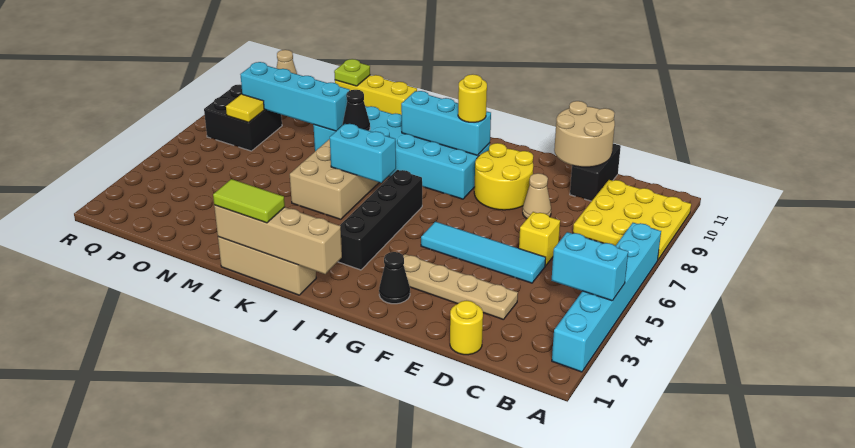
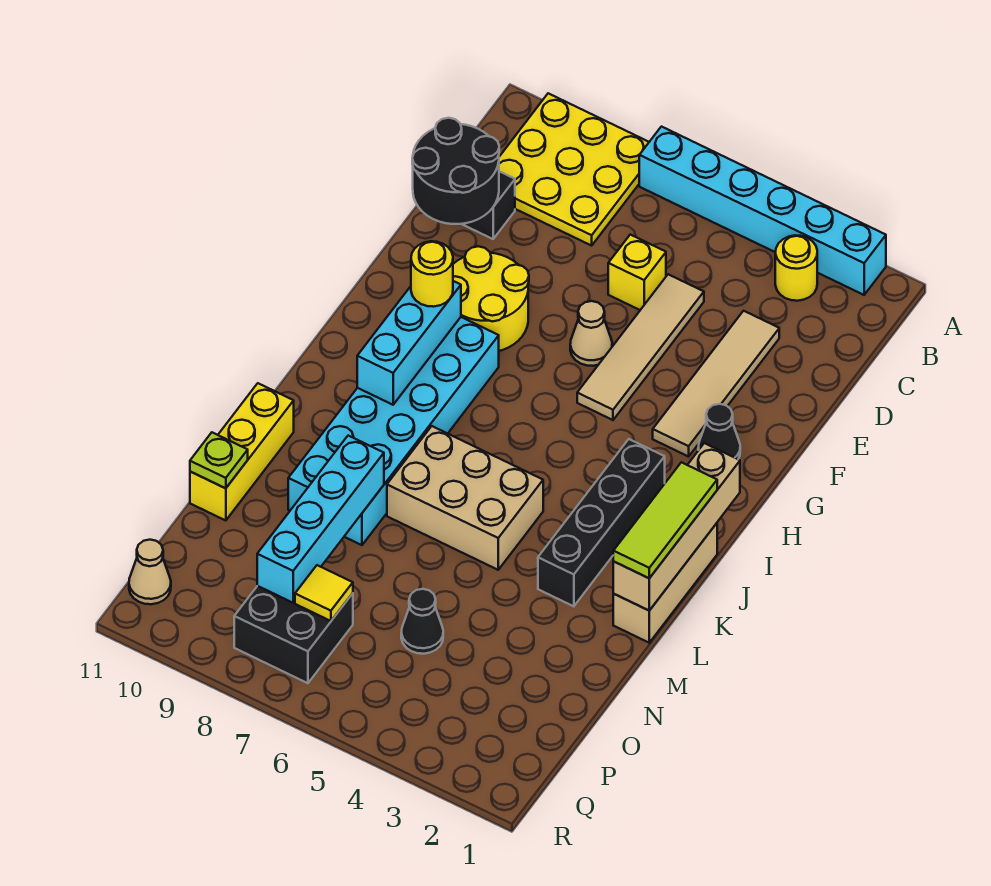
cyan brick A4:B4 level 2 -> none
yellow round brick D1 level 1 -> yellow round brick B3 level 1
tan plate D3:G3 level 1 -> tan tile D3:G3 level 1
cyan tile D5:G5 level 1 -> tan tile D5:G5 level 1
tan round brick D10:E11 level 2 -> black round brick D10:E11 level 2
tan cone E8 level 1 -> tan cone F6 level 1
black brick I3:I6 level 1 -> black brick I3:L3 level 1
cyan brick J6:K6 level 2 -> none
lime tile K1:L1 level 3 -> lime tile J1:L1 level 3
black cone L8 level 2 -> black cone O5 level 1

